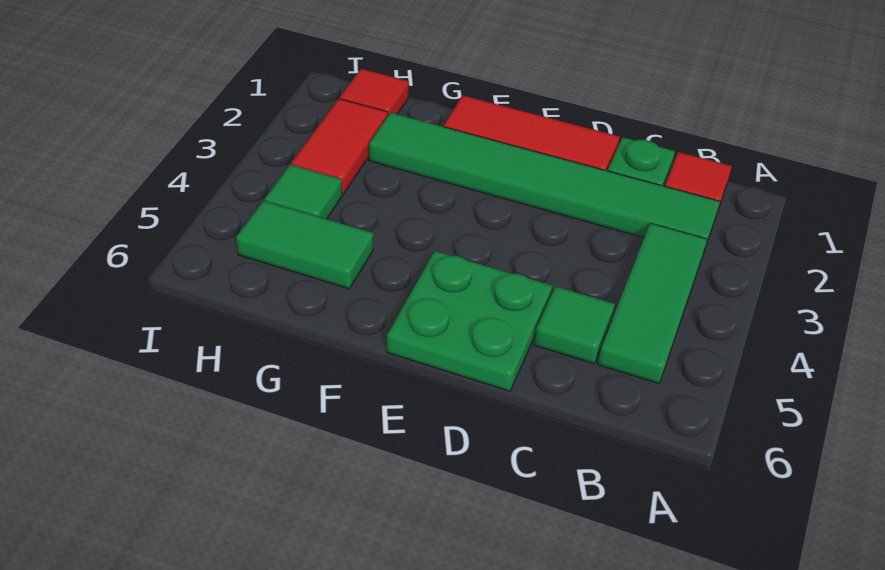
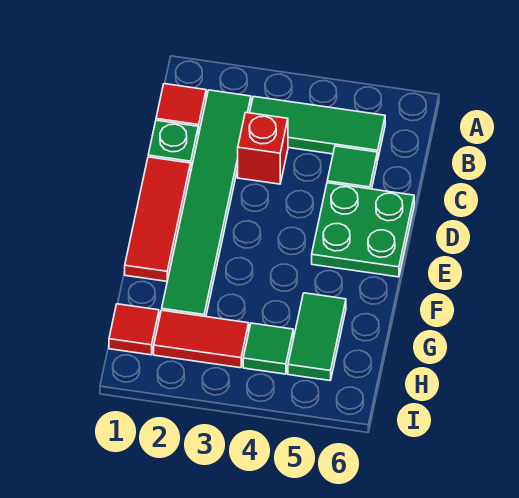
none -> red brick C3 level 1

